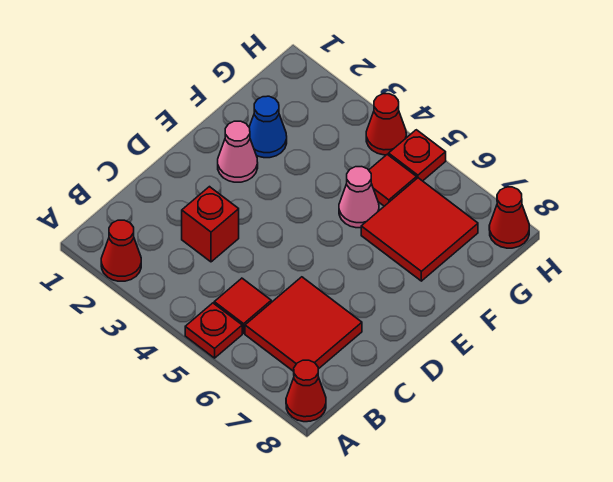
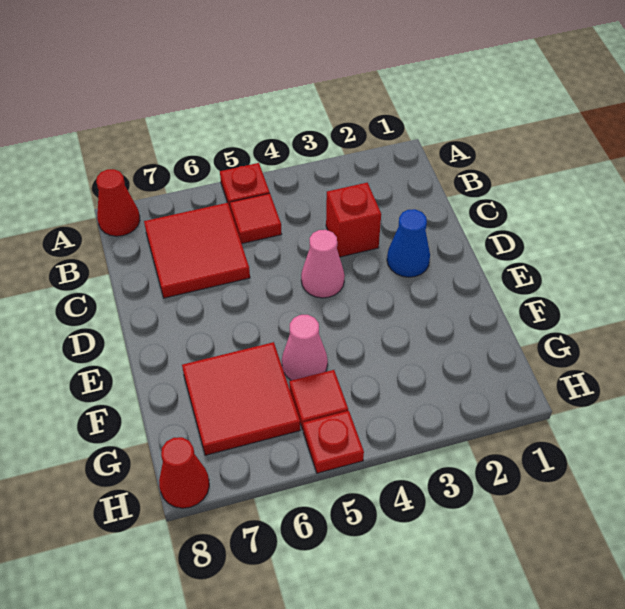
red cone A2 level 1 -> none
pink cone E2 level 1 -> pink cone D4 level 1
blue cone F2 level 1 -> blue cone D2 level 1
red cone H4 level 1 -> none

